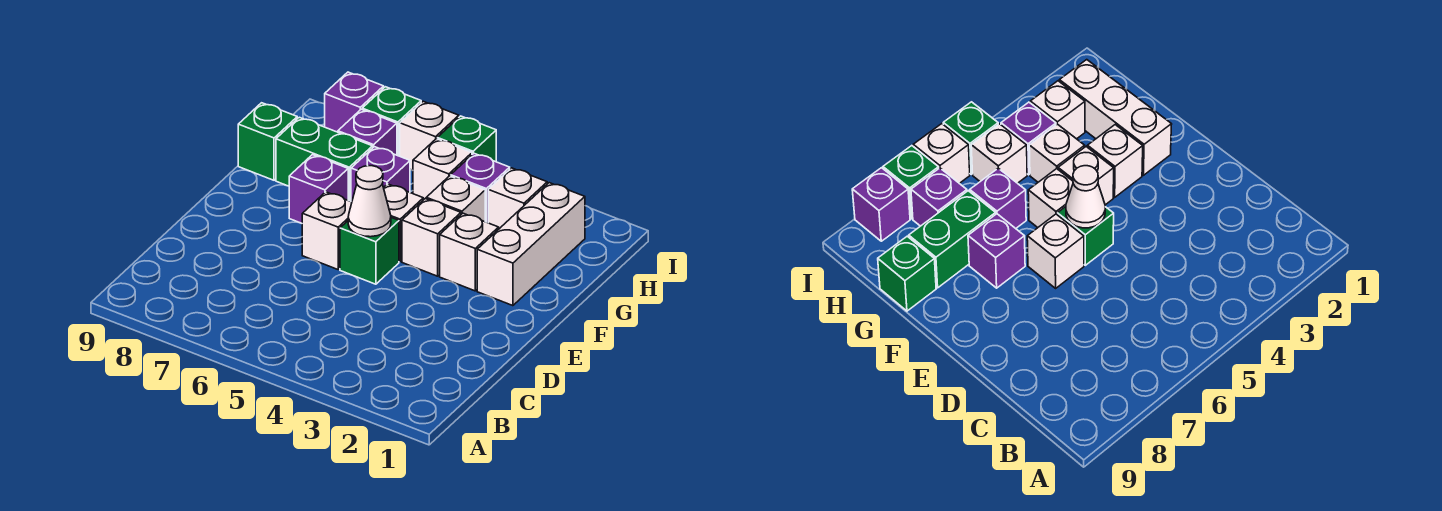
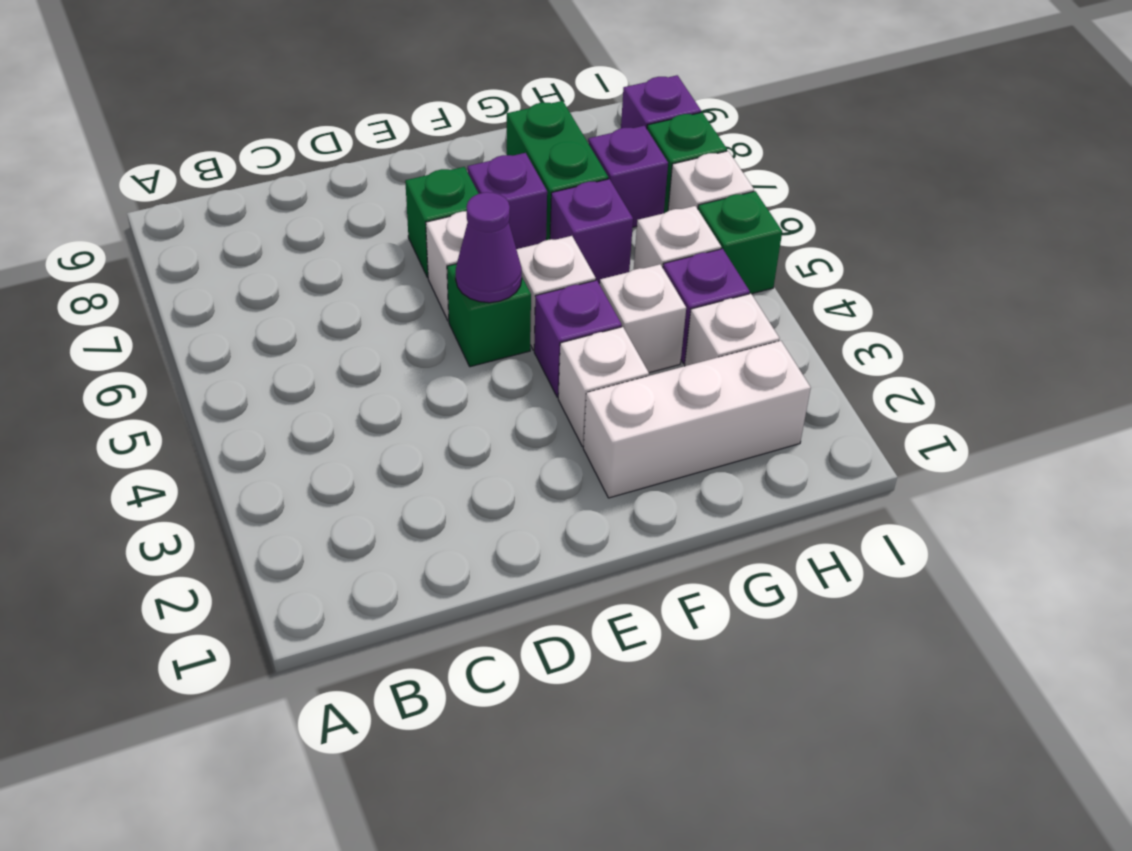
white cone E5 level 2 -> purple cone E5 level 2
white brick F4 level 1 -> purple brick F4 level 1
green brick G9 level 1 -> green brick E7 level 1

